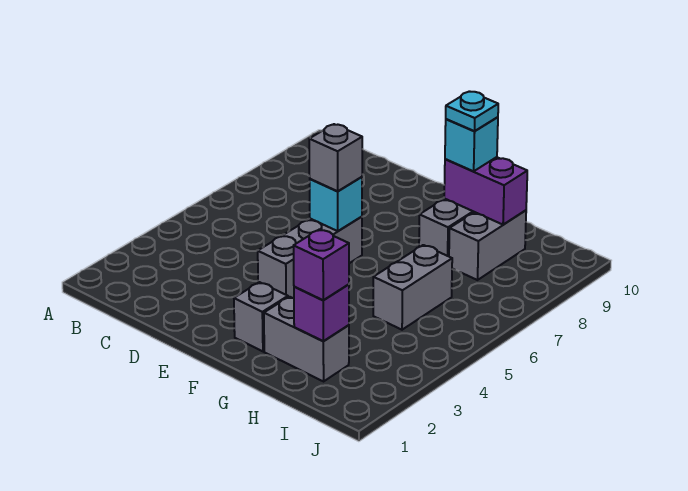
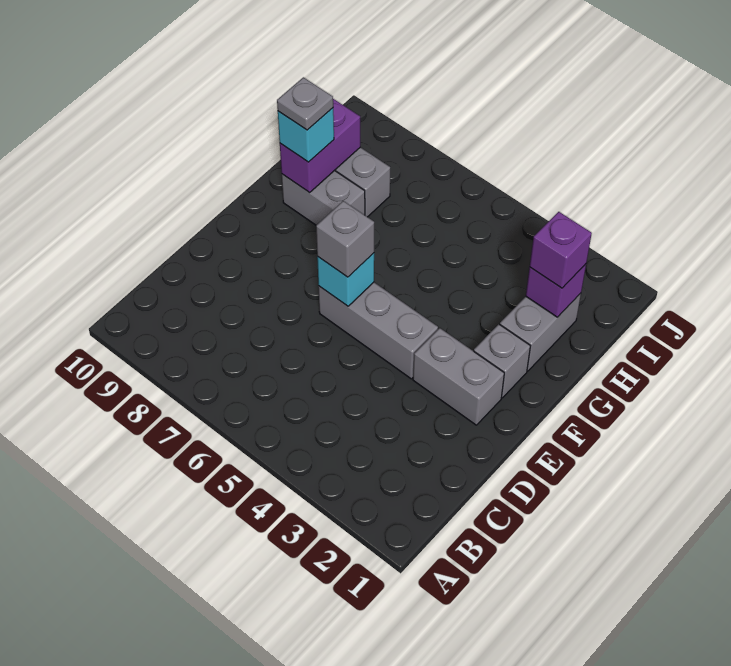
cyan plate G9 level 4 -> grey plate G9 level 4
grey brick H5:H6 level 1 -> grey brick E2:E3 level 1

